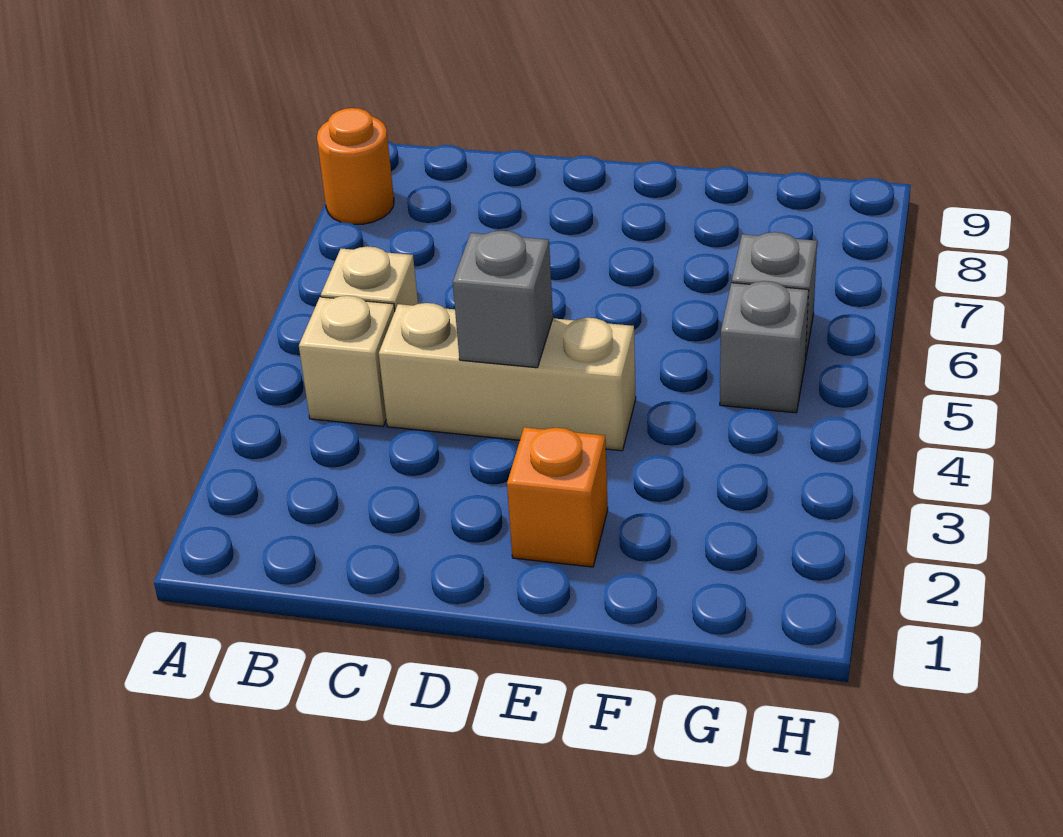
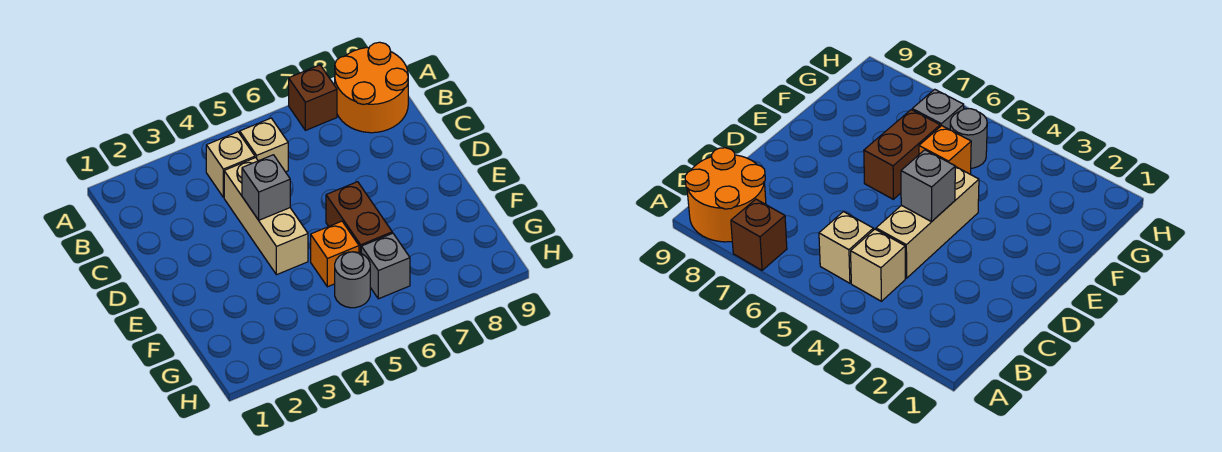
none -> brown brick A7 level 1
orange round brick A8 level 1 -> orange round brick A8:B9 level 1
orange brick E2 level 1 -> orange brick F5 level 1
none -> brown brick E6:F6 level 1
grey brick G5 level 1 -> grey round brick G5 level 1

